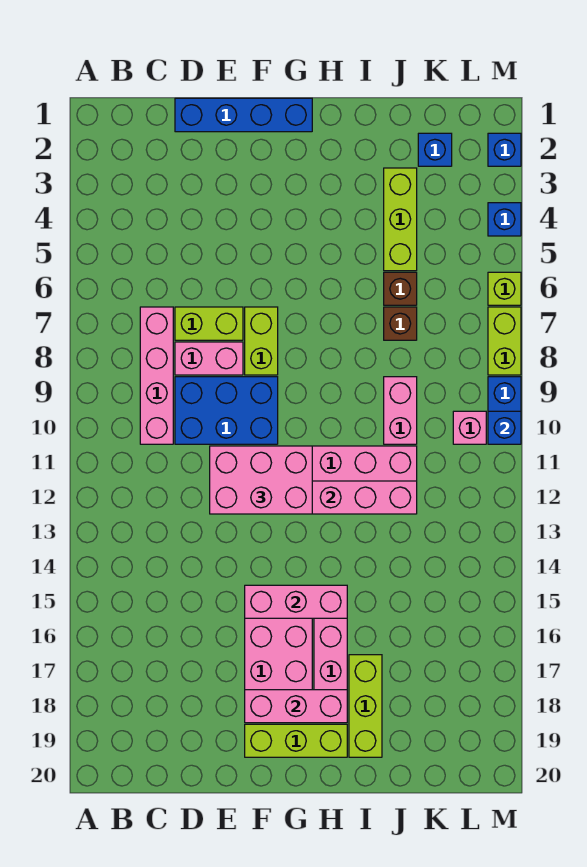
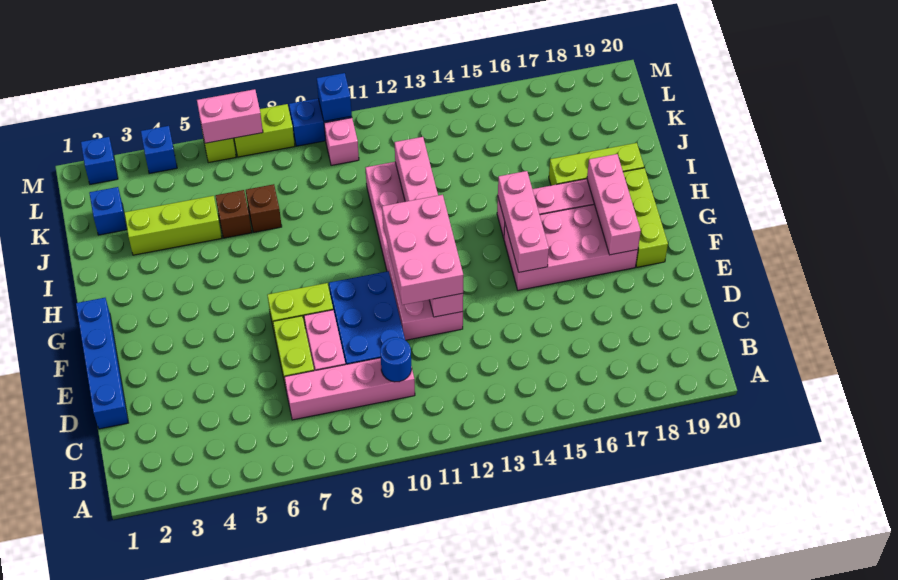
none -> blue round brick C10 level 2
pink brick J9:J10 level 1 -> pink brick M6:M7 level 2

